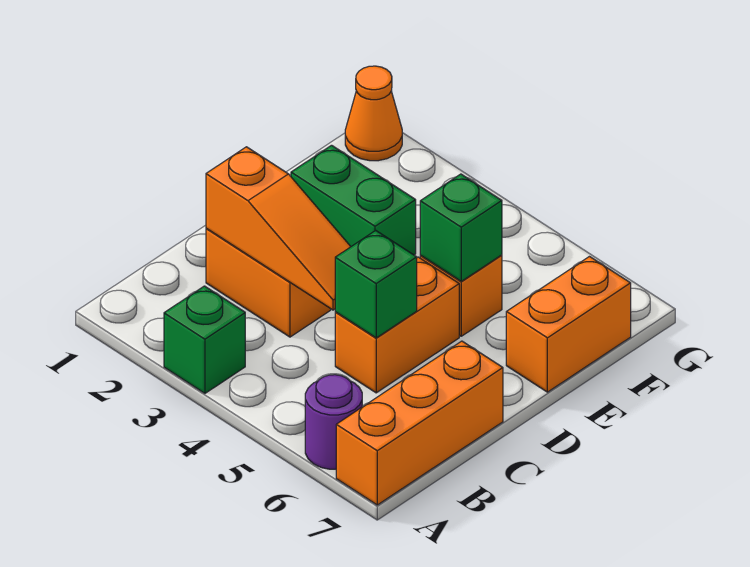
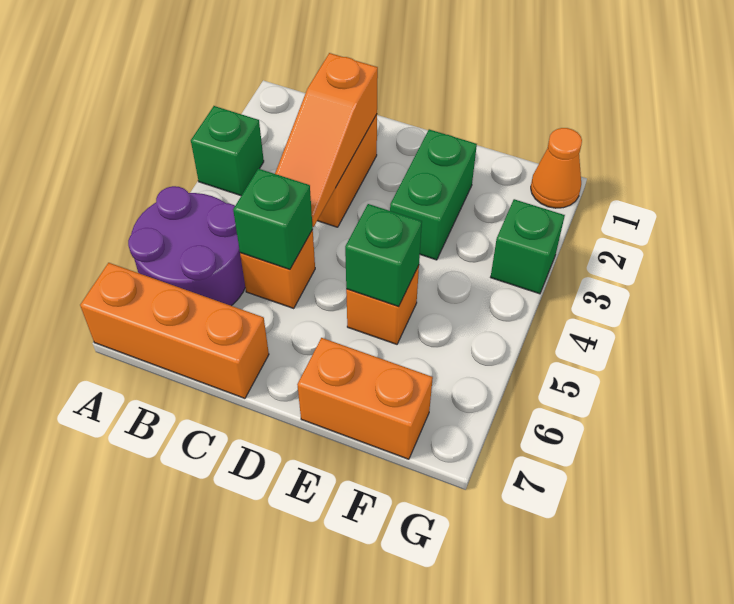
purple round brick A6 level 1 -> purple round brick A5:B6 level 1
orange brick C5:D5 level 1 -> orange brick C5 level 1
none -> green brick G3 level 1

